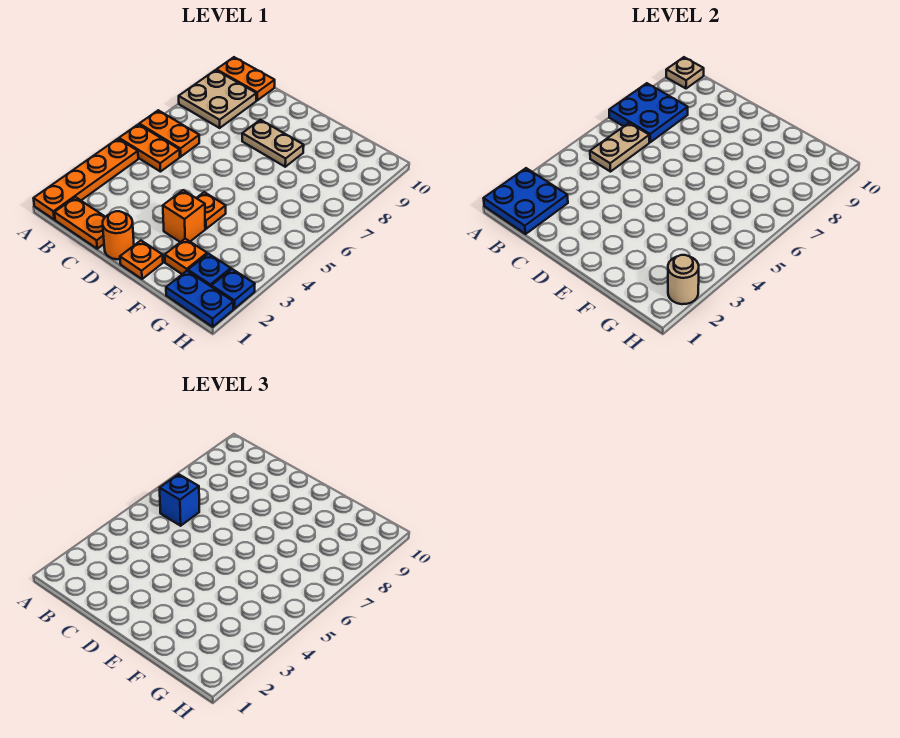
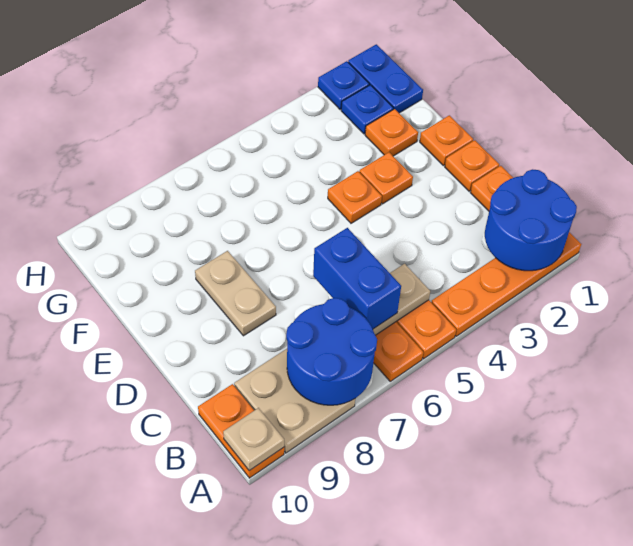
blue plate A1:B2 level 2 -> blue round brick A1:B2 level 2
blue plate A7:B8 level 2 -> blue round brick A7:B8 level 2
blue brick B6 level 3 -> blue brick B6:C6 level 3
orange round brick D1 level 1 -> orange plate D1 level 1
orange brick E3 level 1 -> orange plate E3 level 1
tan round brick H2 level 2 -> none

